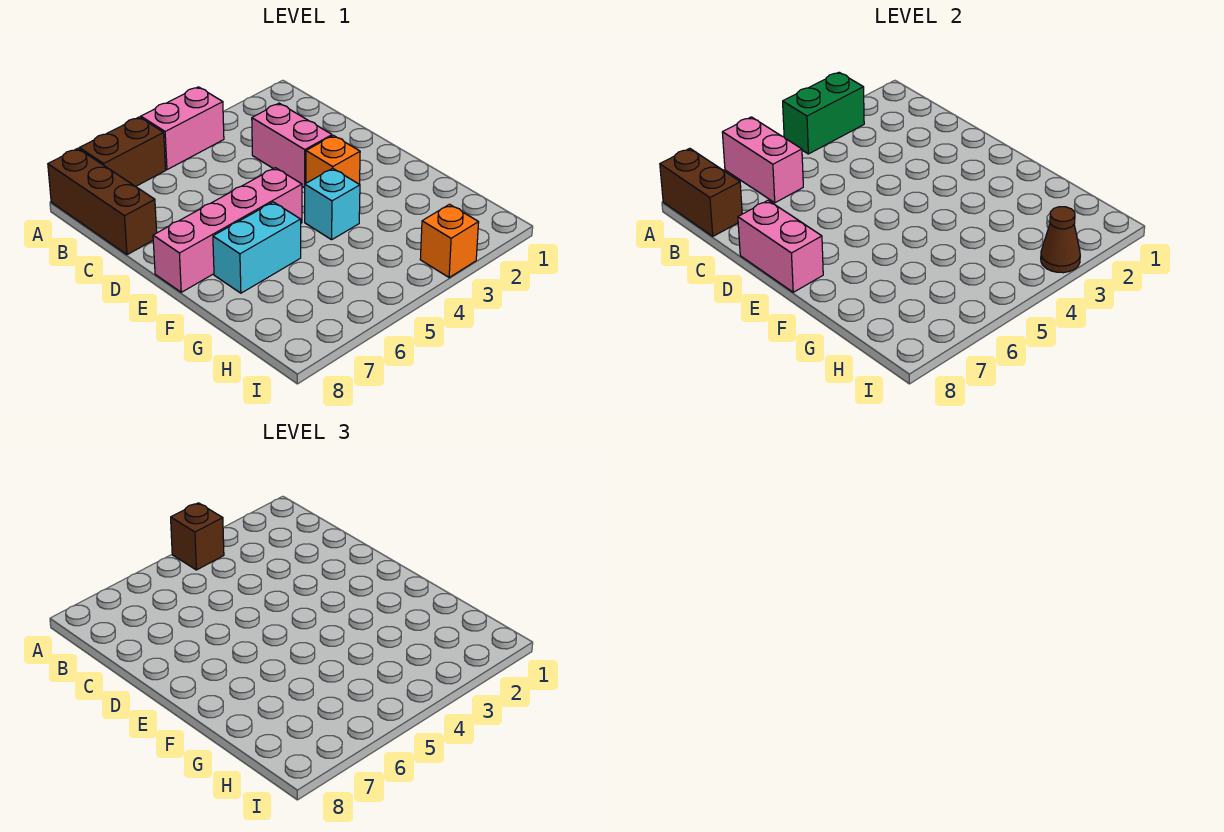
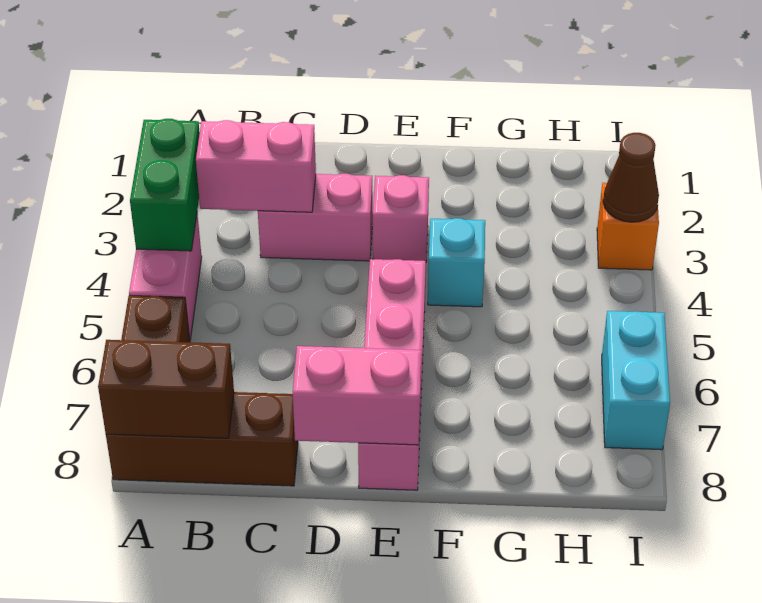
brown brick A4 level 3 -> none
pink brick A6:B6 level 2 -> pink brick B3:C3 level 2
orange brick E3 level 1 -> pink brick E3 level 1
cyan brick F6:F7 level 1 -> cyan brick I6:I7 level 1

